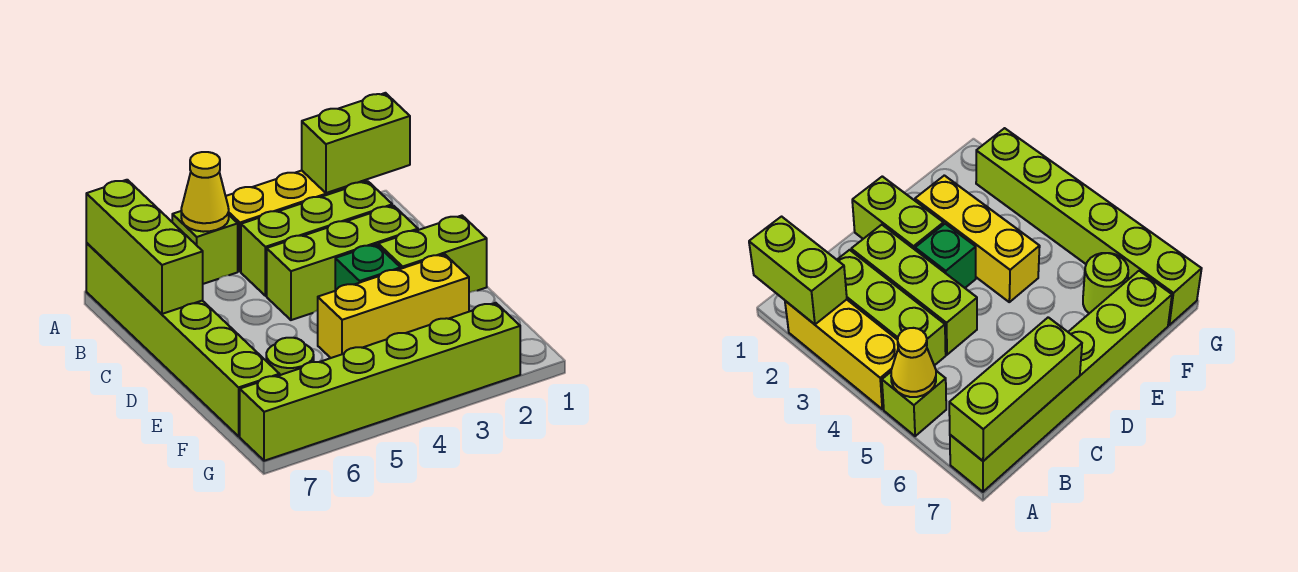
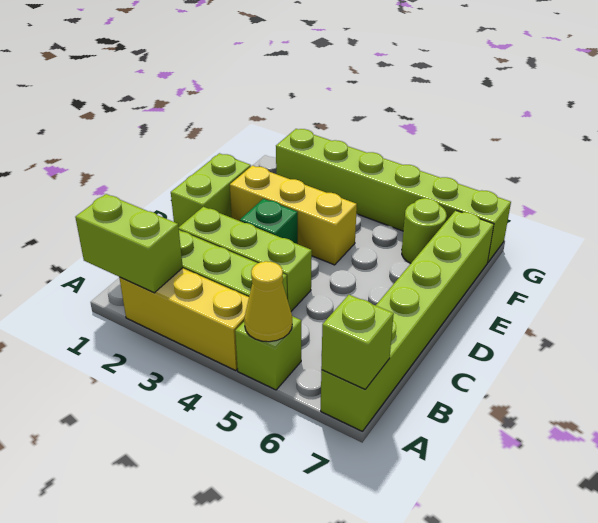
lime brick A7:C7 level 2 -> lime brick A7 level 2
lime brick D1:D2 level 1 -> lime brick D1:E1 level 1

